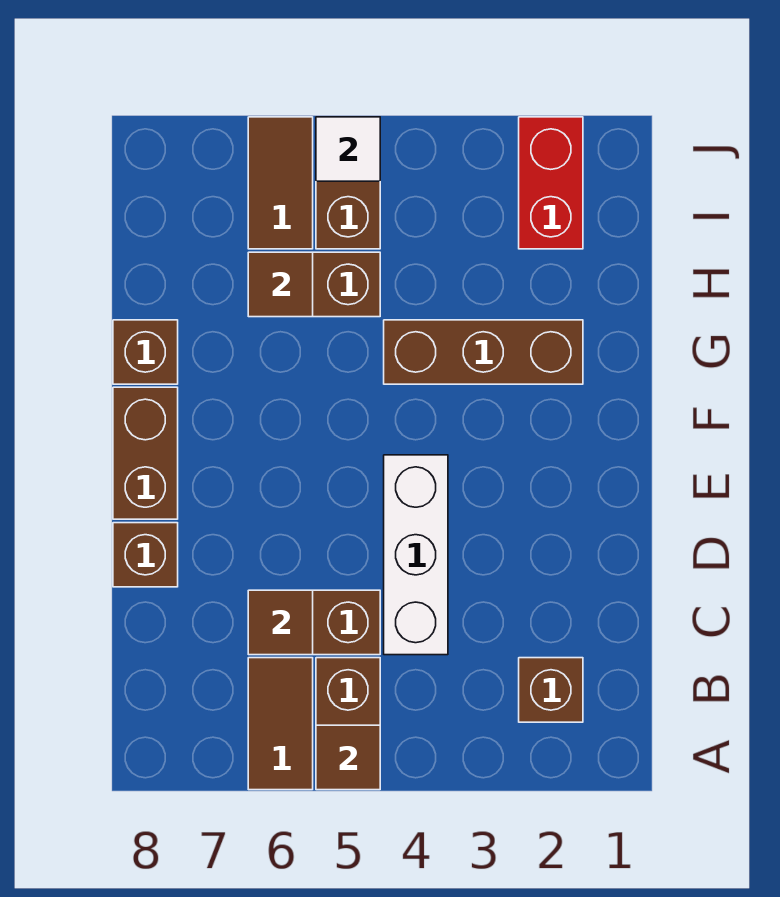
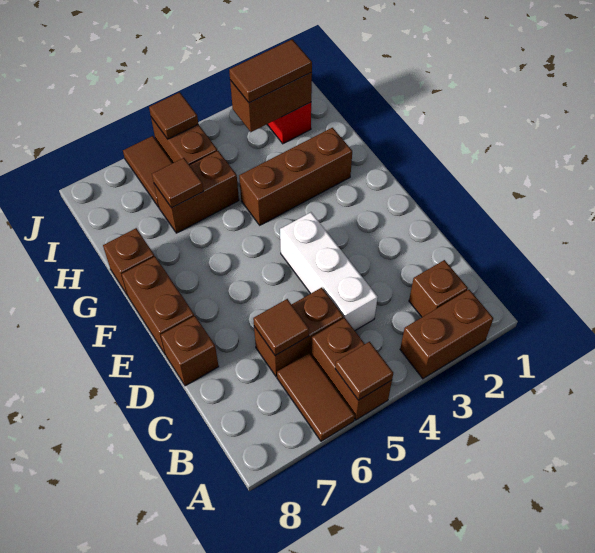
none -> brown brick A2:A3 level 1
none -> brown brick I2:I3 level 2
none -> brown tile I2:I3 level 3
white tile J5 level 2 -> brown tile J5 level 2

